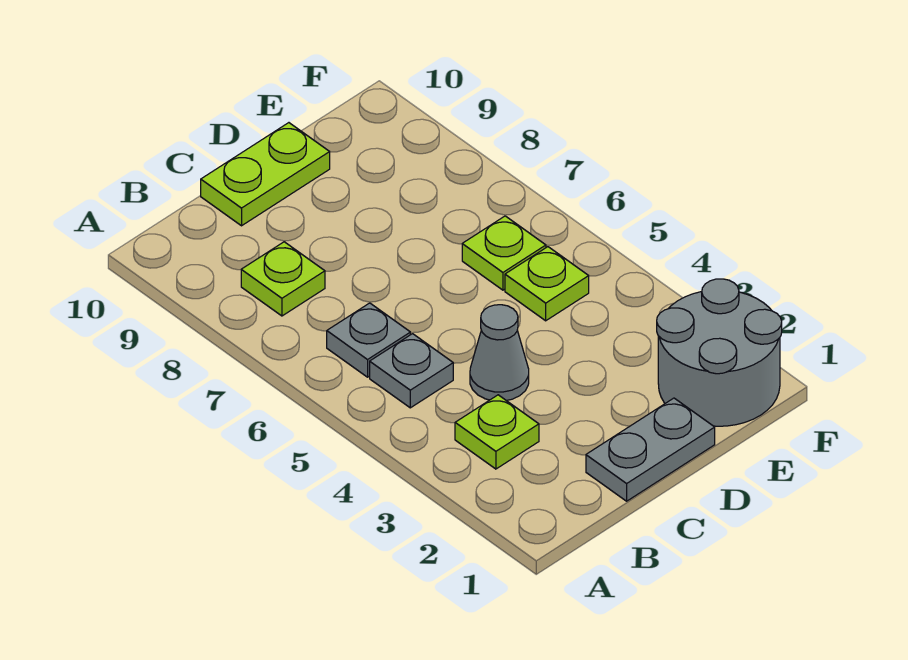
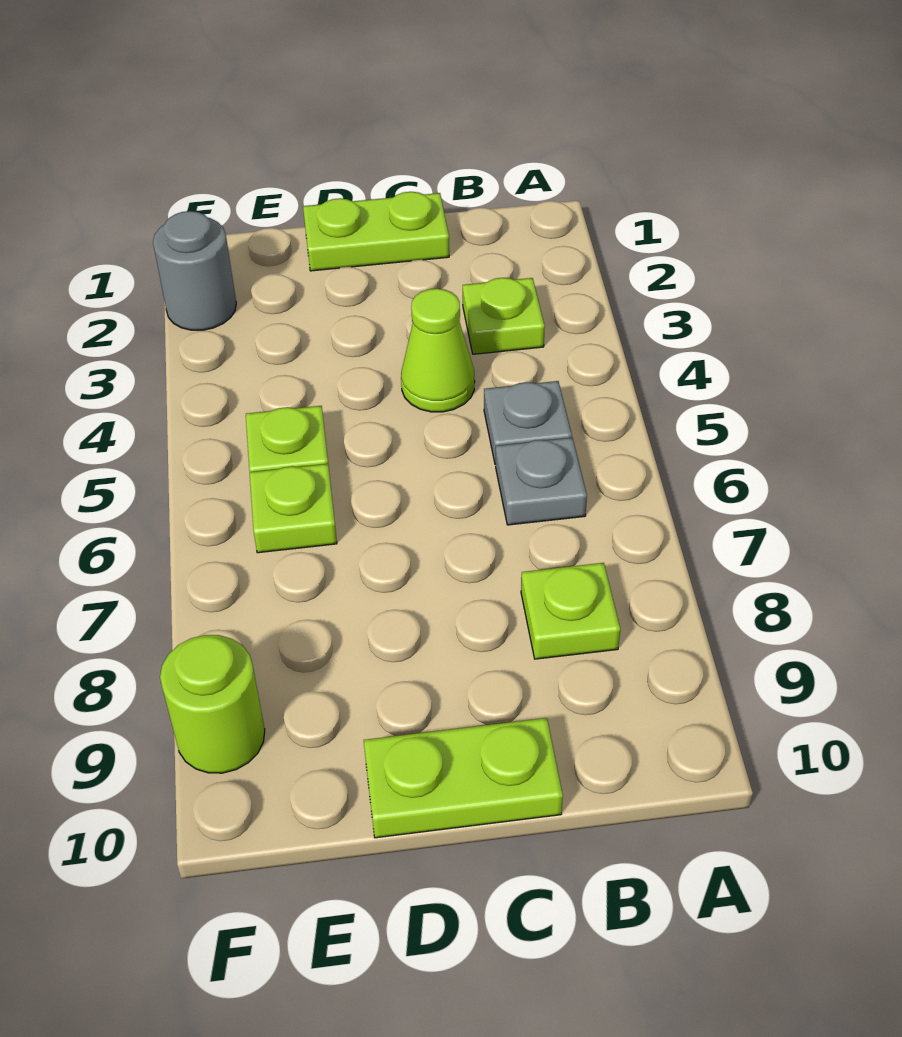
grey plate C1:D1 level 1 -> lime plate C1:D1 level 1
grey cone C4 level 1 -> lime cone C4 level 1
grey round brick E1:F2 level 1 -> grey round brick F2 level 1
none -> lime round brick F9 level 1

